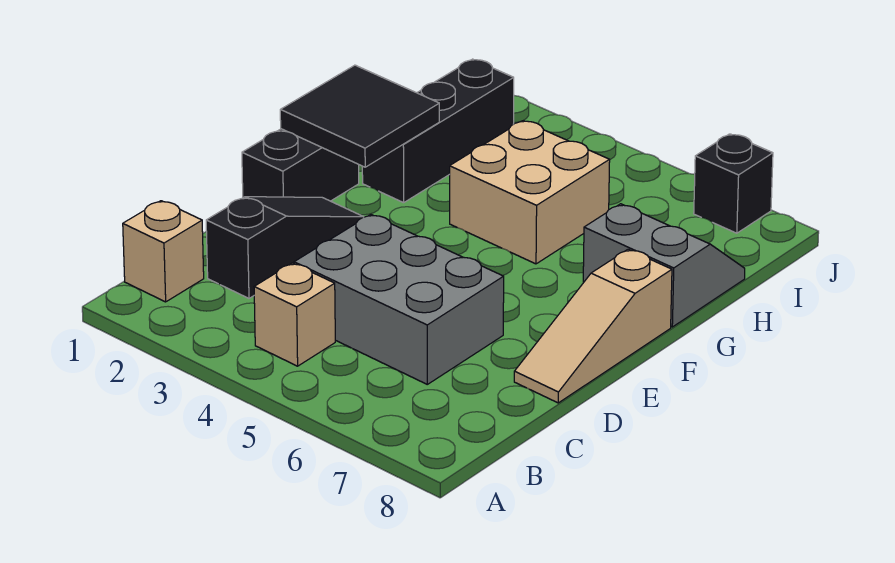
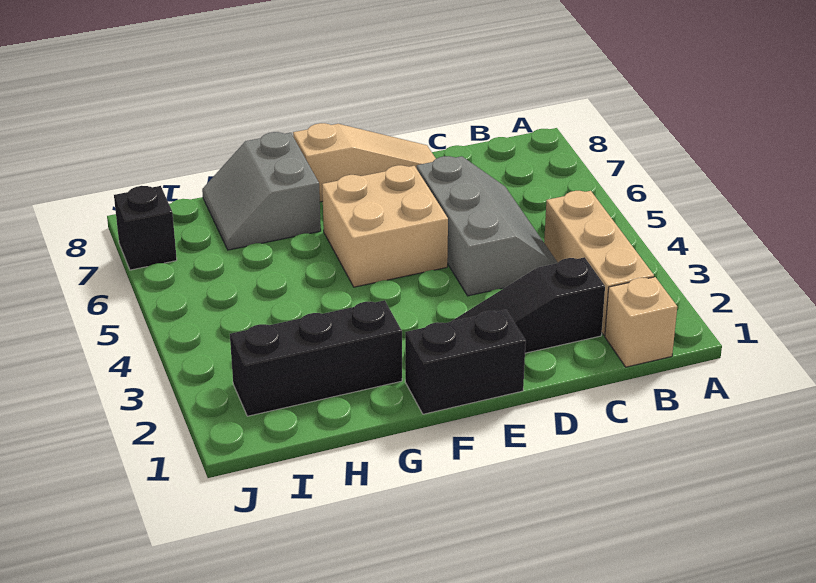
tan brick B4 level 1 -> tan brick B2:B4 level 1
grey brick C4:D6 level 1 -> grey slope C4:D6 level 1 top D
black tile F1:G2 level 2 -> none
tan brick G4:H5 level 1 -> tan brick E5:F6 level 1

